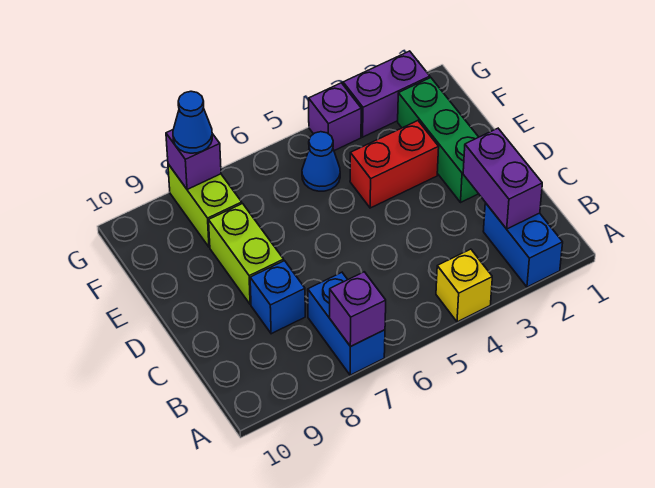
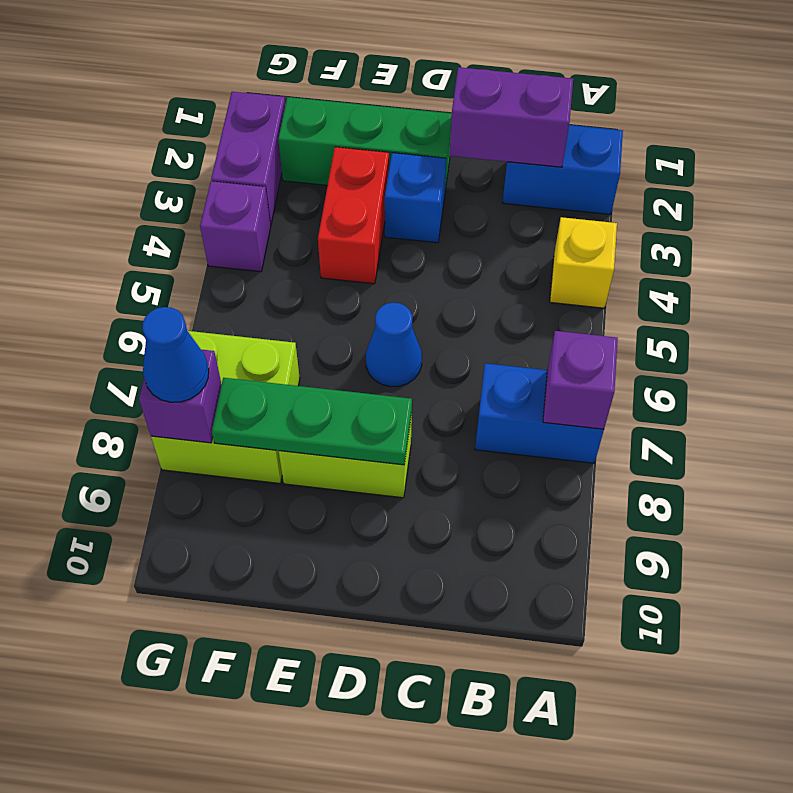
blue brick C8 level 1 -> blue brick D3 level 1
none -> green plate D8:F8 level 2
blue cone F5 level 1 -> blue cone D6 level 1
lime brick F8:G8 level 1 -> lime brick F7:G8 level 1

